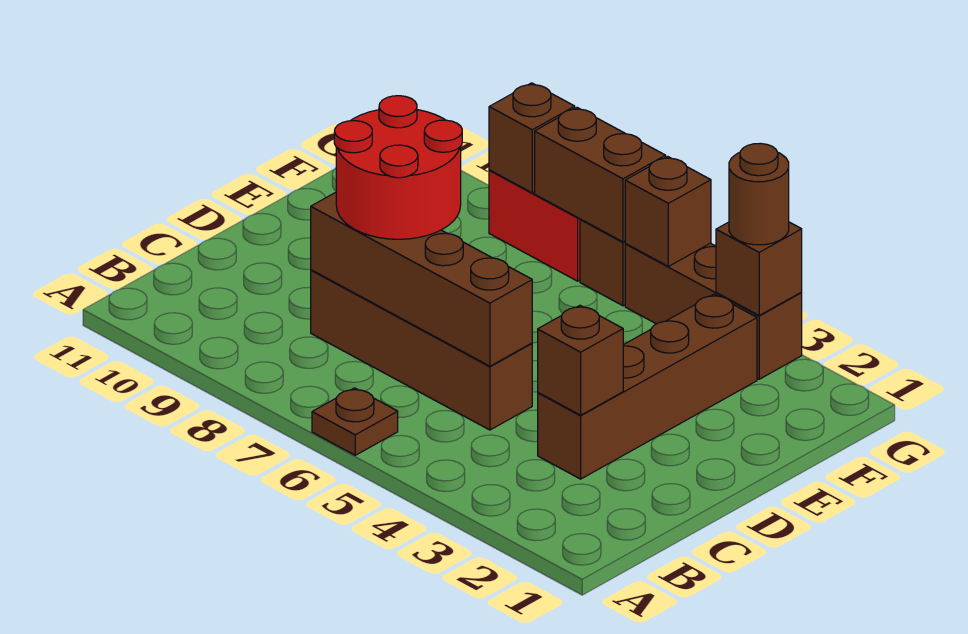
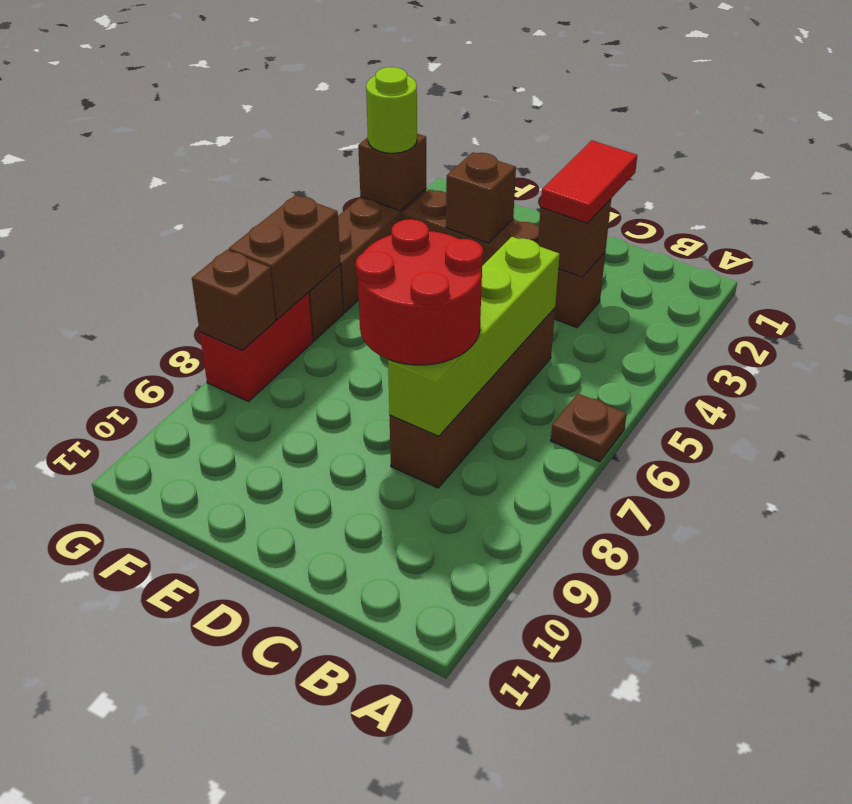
none -> red tile C2:C3 level 3
brown brick C5:C8 level 2 -> lime brick C5:C8 level 2
brown round brick G3 level 3 -> lime round brick G3 level 3
brown brick G5 level 2 -> brown brick E3 level 2

